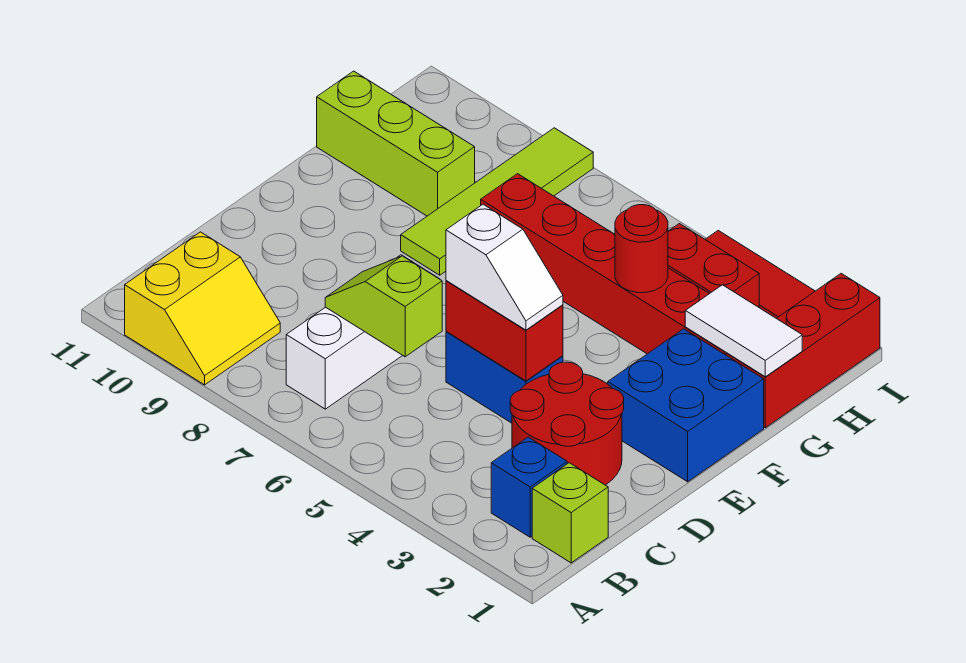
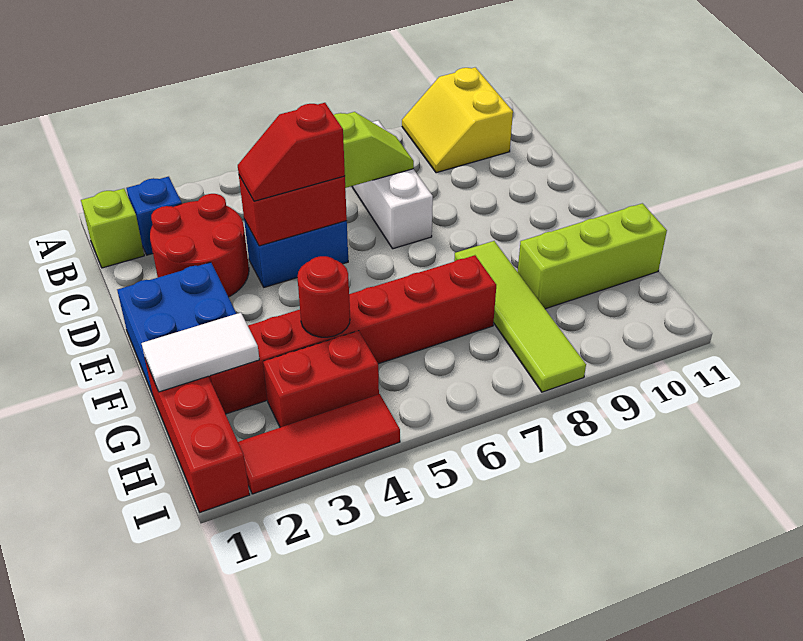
white slope D4:D5 level 3 top 5 -> red slope D4:D5 level 3 top 5

